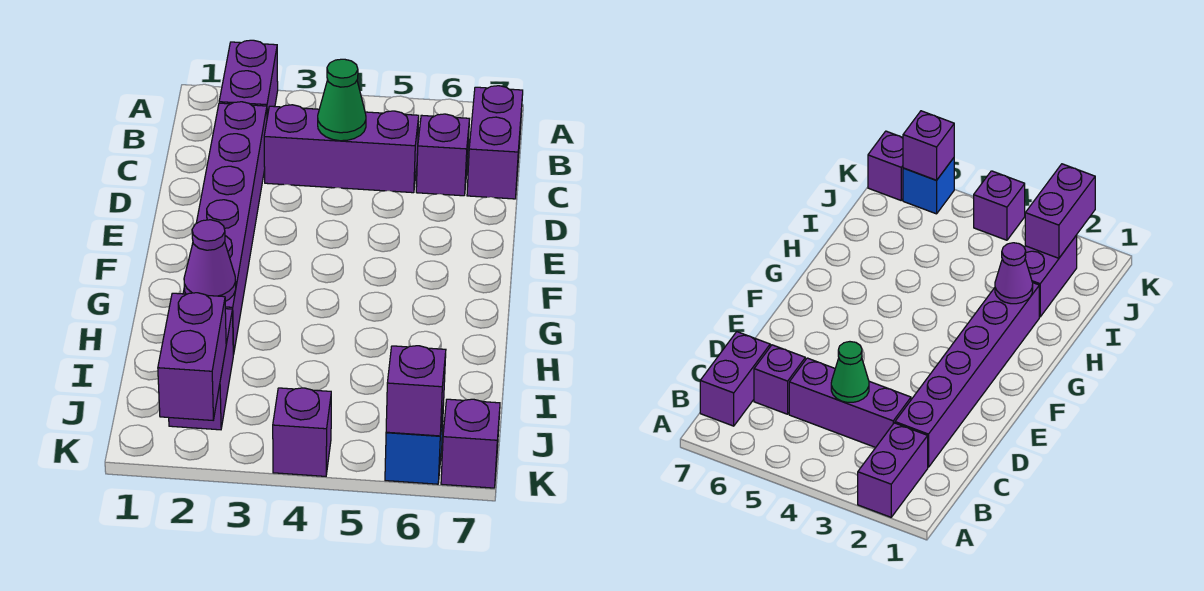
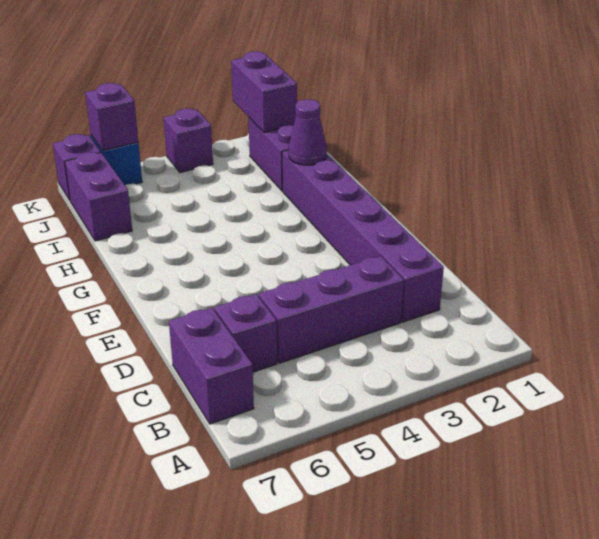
purple brick A2:B2 level 1 -> purple brick I7:J7 level 1
green cone C4 level 2 -> none

